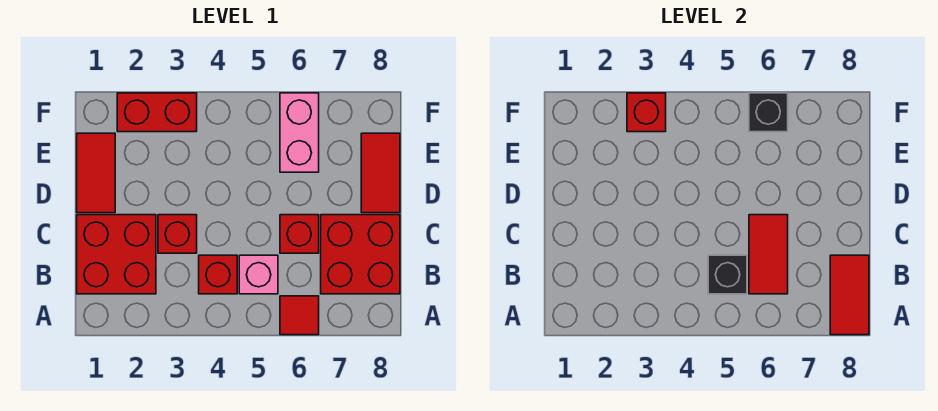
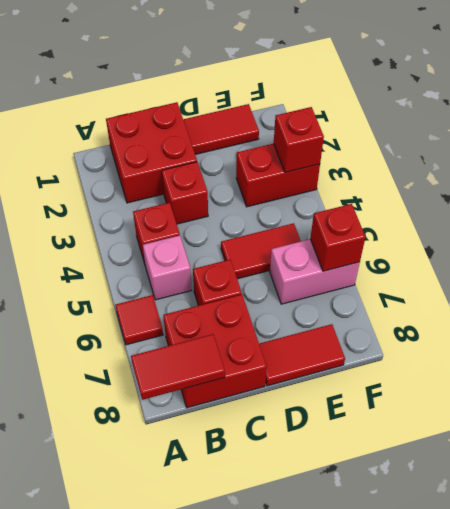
black brick B5 level 2 -> none
red tile B6:C6 level 2 -> red tile D5:E5 level 1
red brick F2:F3 level 1 -> red brick E3:F3 level 1
black brick F6 level 2 -> red brick F6 level 2

